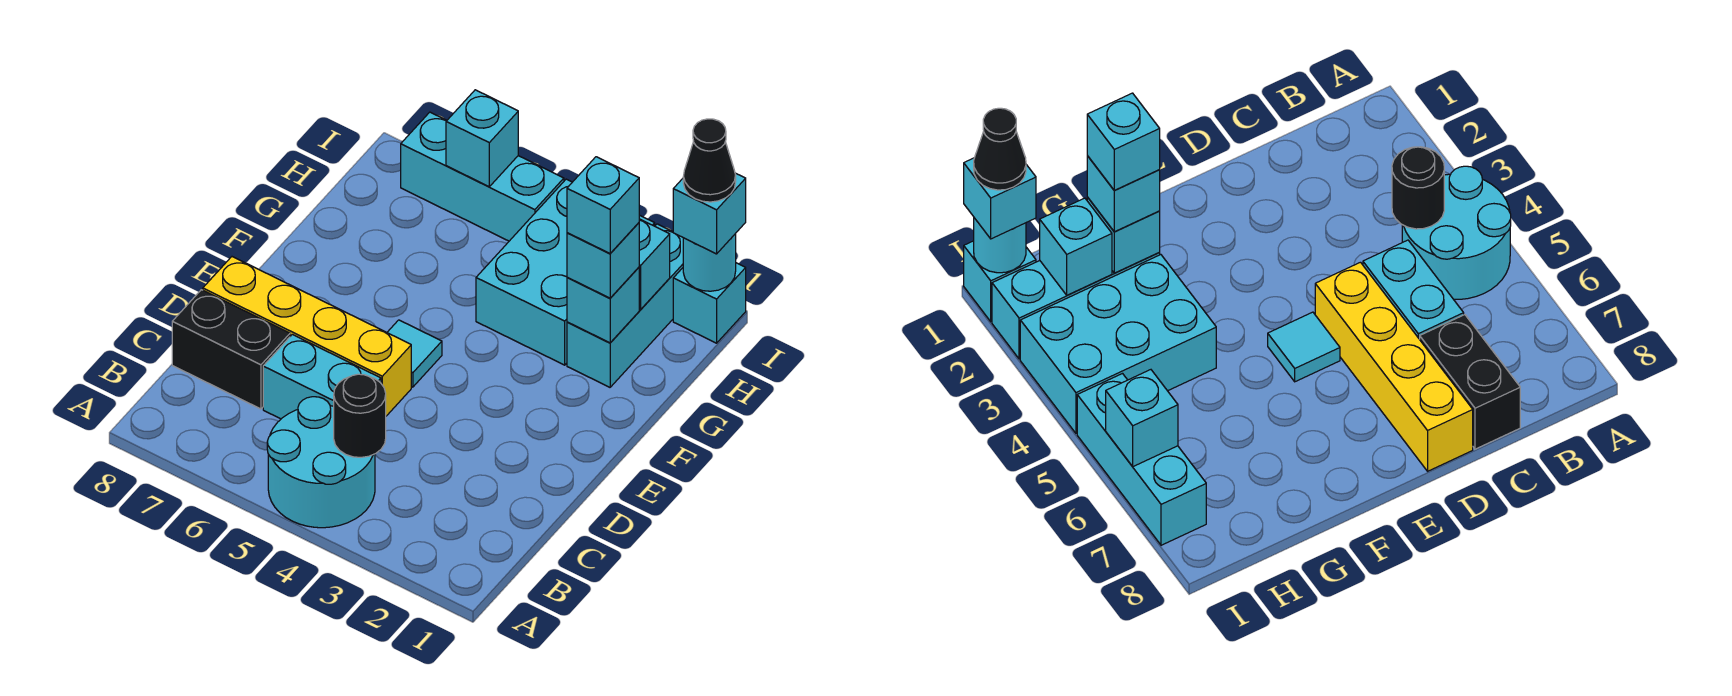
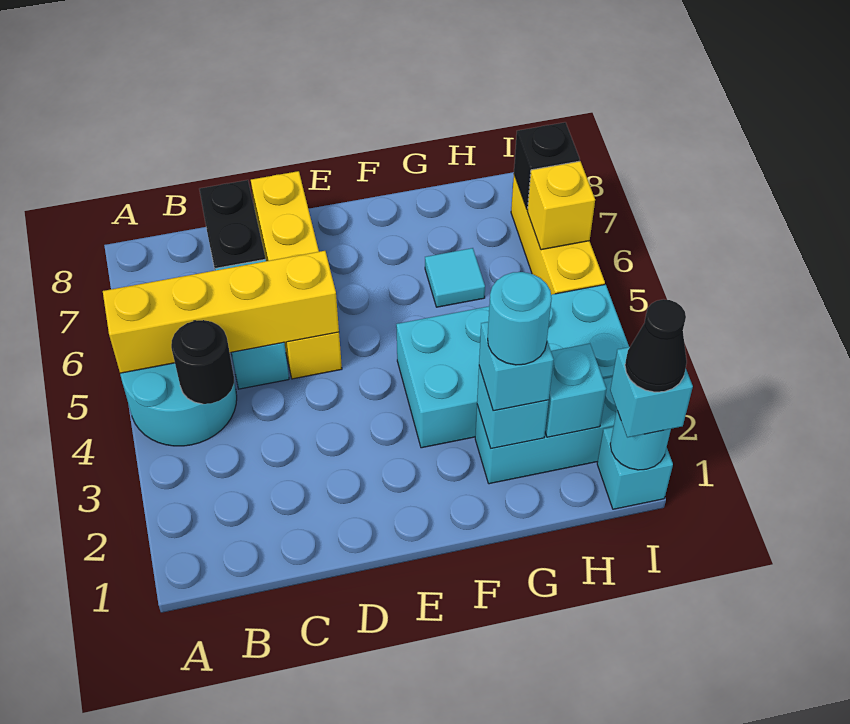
none -> yellow brick A5:D5 level 2
cyan tile E5 level 1 -> cyan tile G6 level 1
cyan brick G2 level 4 -> cyan round brick G2 level 4
cyan brick G3:I4 level 1 -> cyan brick F3:I4 level 1
cyan brick I5:I7 level 1 -> yellow brick I5:I7 level 1
cyan brick I6 level 2 -> yellow brick I6 level 2
none -> black brick I7 level 2

